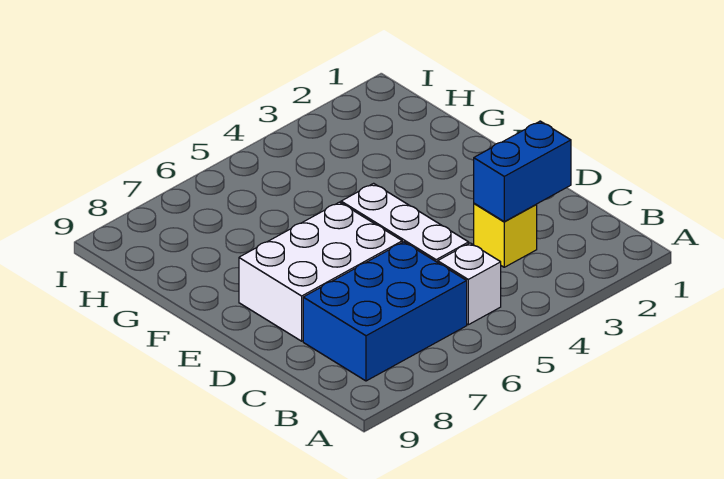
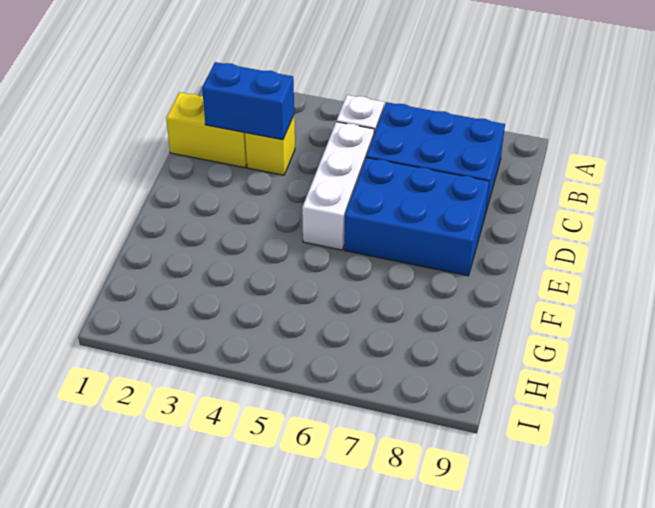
none -> yellow brick C1:C2 level 1
white brick D6:E8 level 1 -> blue brick D6:E8 level 1

